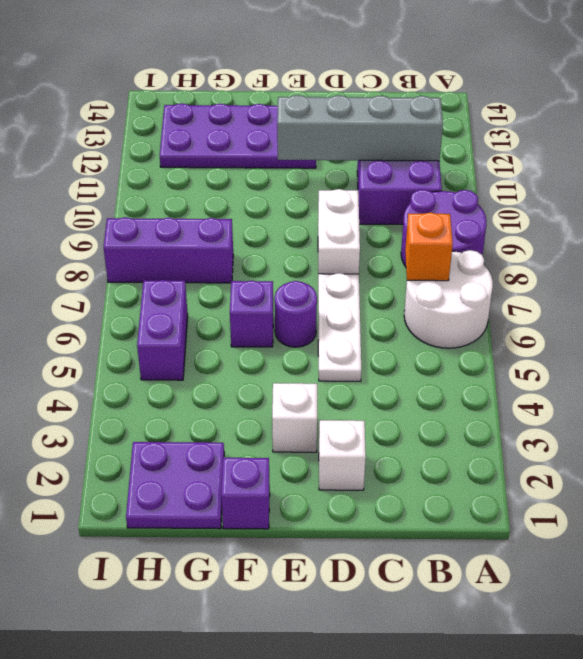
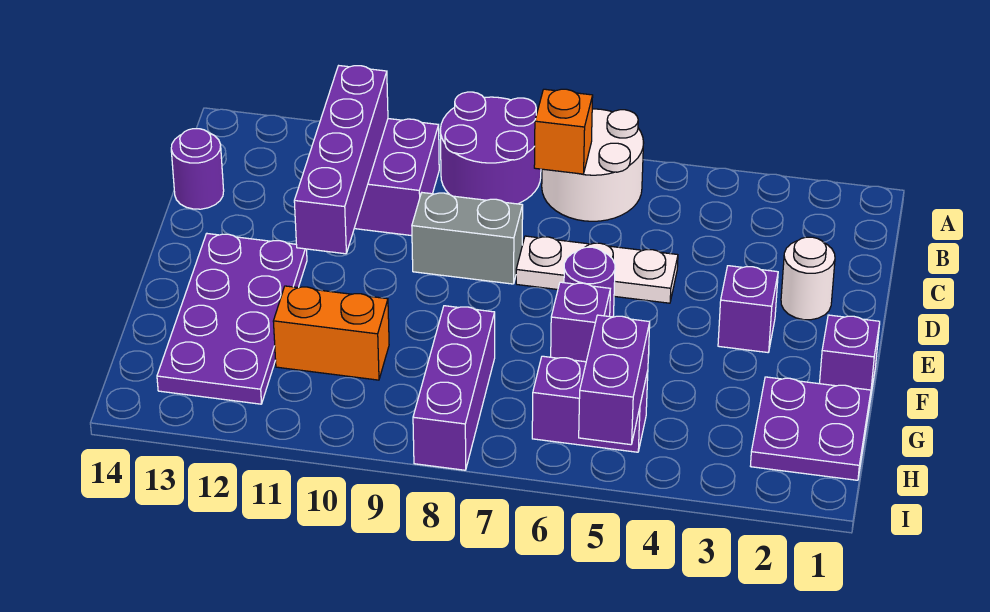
grey brick B11:E11 level 2 -> purple brick B11:E11 level 2
none -> purple round brick C14 level 1
white brick D2 level 1 -> white round brick D2 level 1
white brick D8:D9 level 1 -> grey brick D8:D9 level 1
white brick E3 level 1 -> purple brick E3 level 1
none -> orange brick G10:G11 level 1
none -> purple brick H5:I5 level 2

